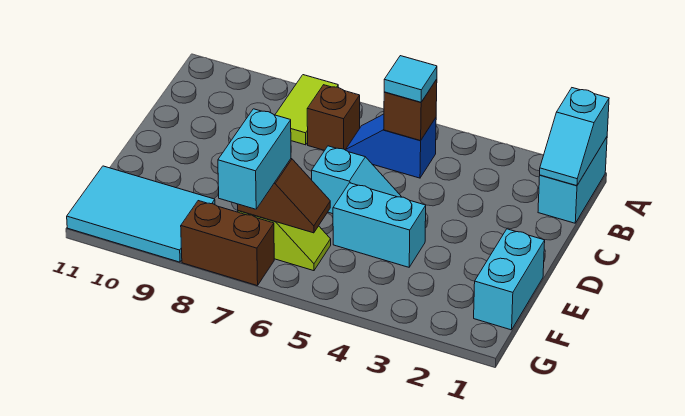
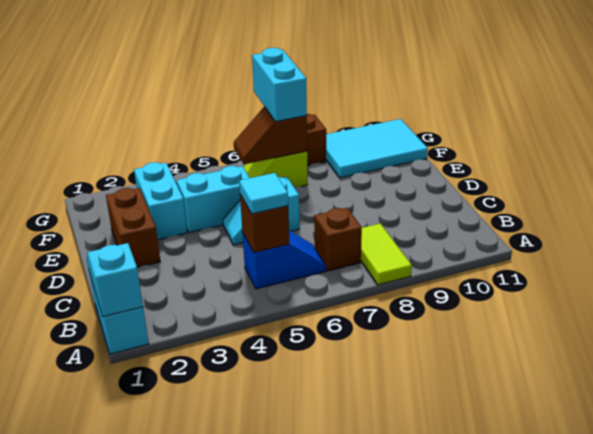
none -> brown brick D2:E2 level 1
cyan brick E1:F1 level 1 -> cyan brick E3:F3 level 1

